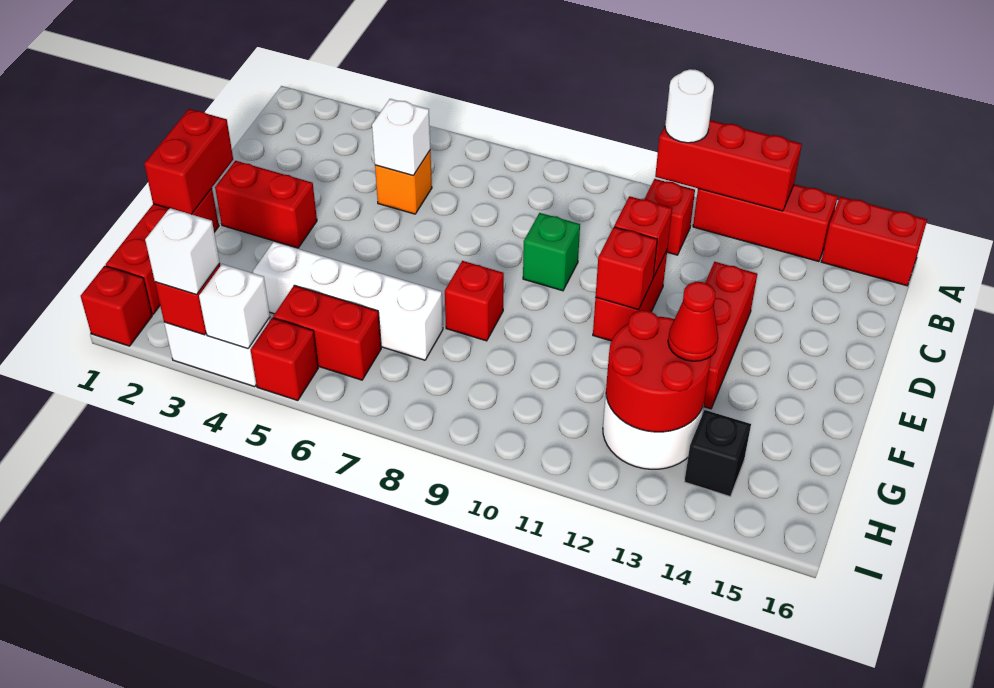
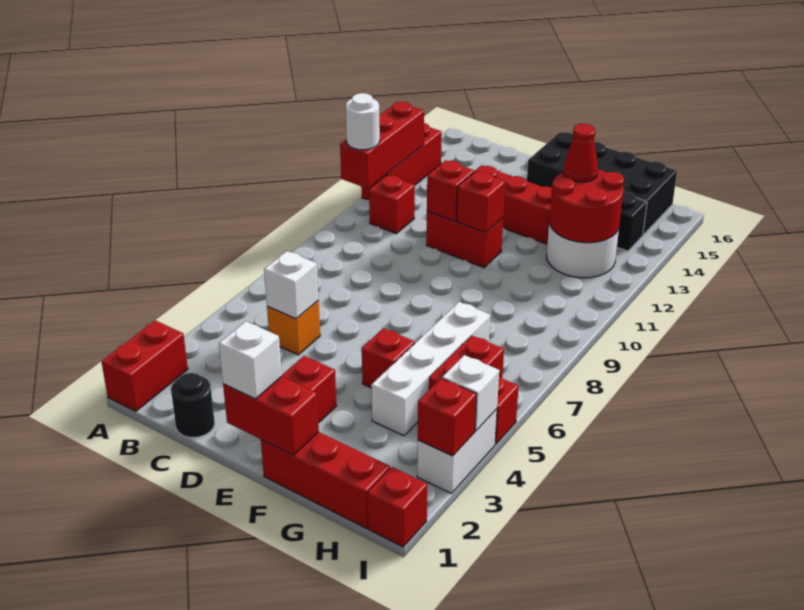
red brick A15:A16 level 1 -> red brick A1:A2 level 1
none -> black round brick C1 level 1
green brick D9 level 1 -> none
none -> black brick E15:H16 level 1
red brick F8 level 1 -> red brick F5 level 1
white brick I3 level 3 -> white brick E1 level 3

